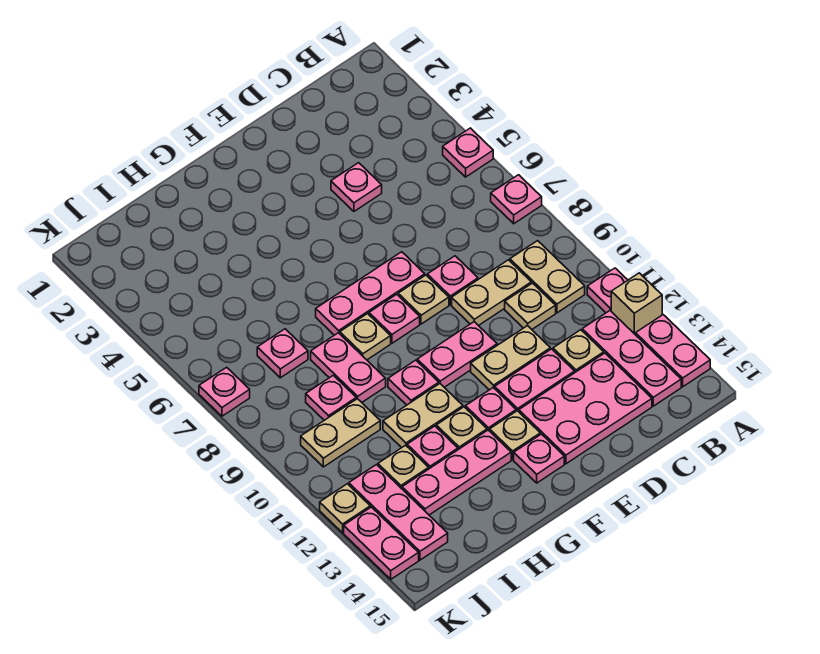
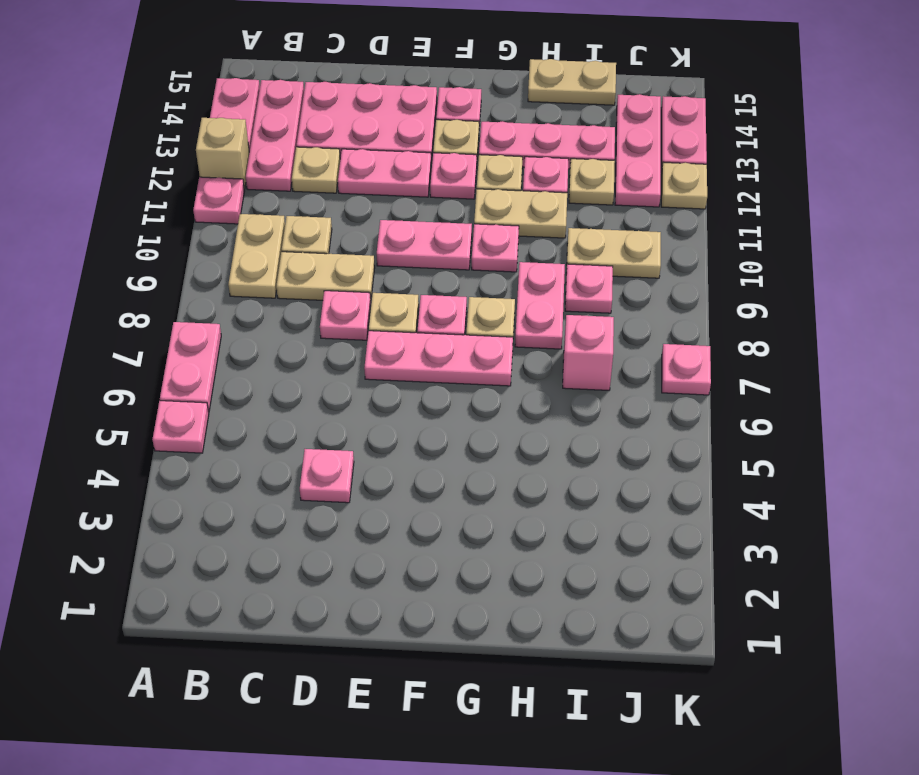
pink plate A7 level 1 -> pink plate A6:A7 level 1
tan plate D11:E11 level 1 -> tan plate H15:I15 level 1
pink plate I7 level 1 -> pink brick I7 level 1

